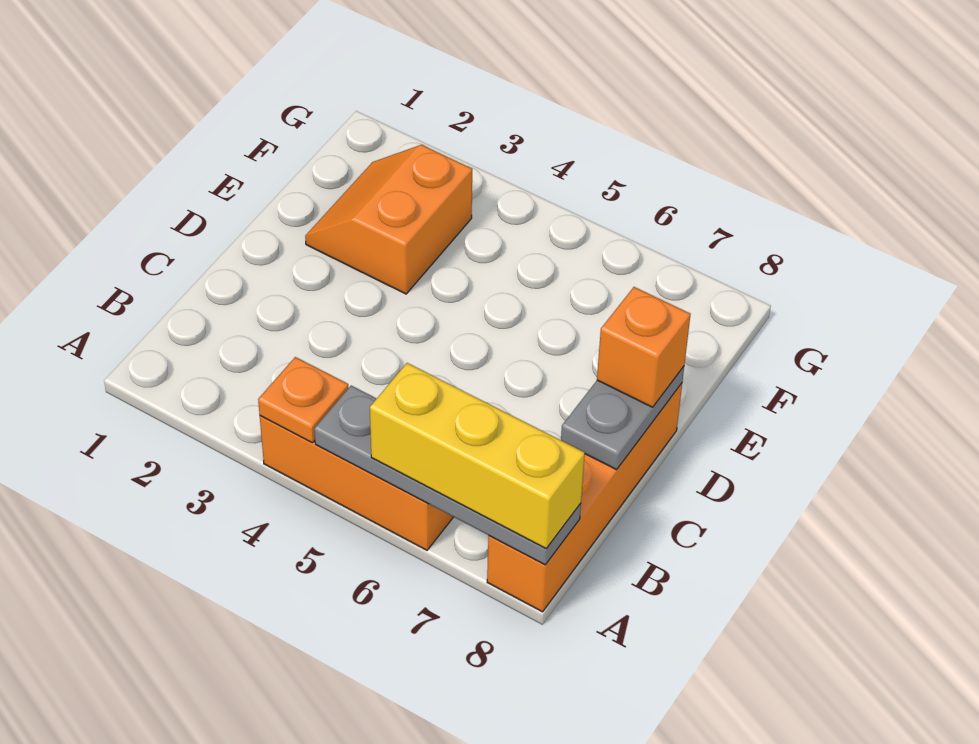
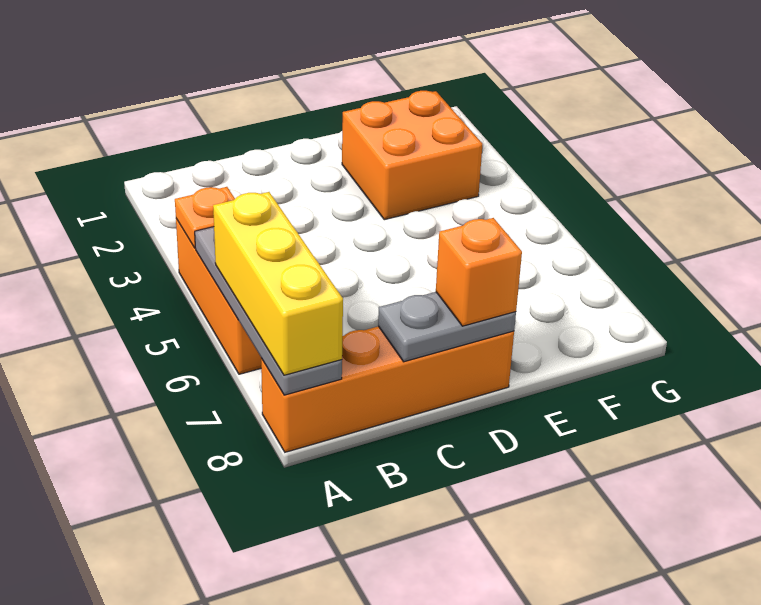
orange slope E2:F3 level 1 top 3 -> orange brick E2:F3 level 1

